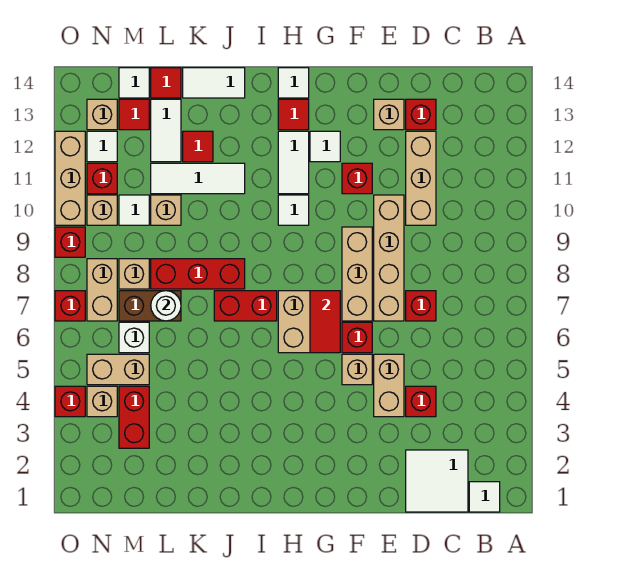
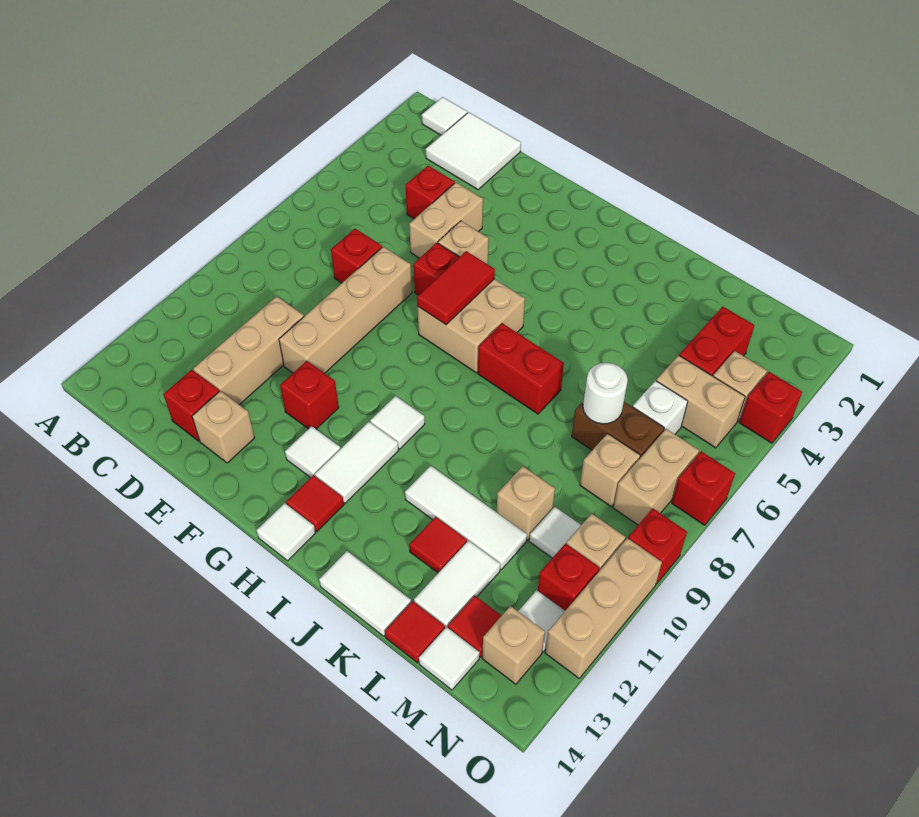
tan brick F7:F9 level 1 -> none
red brick J8:L8 level 1 -> none

